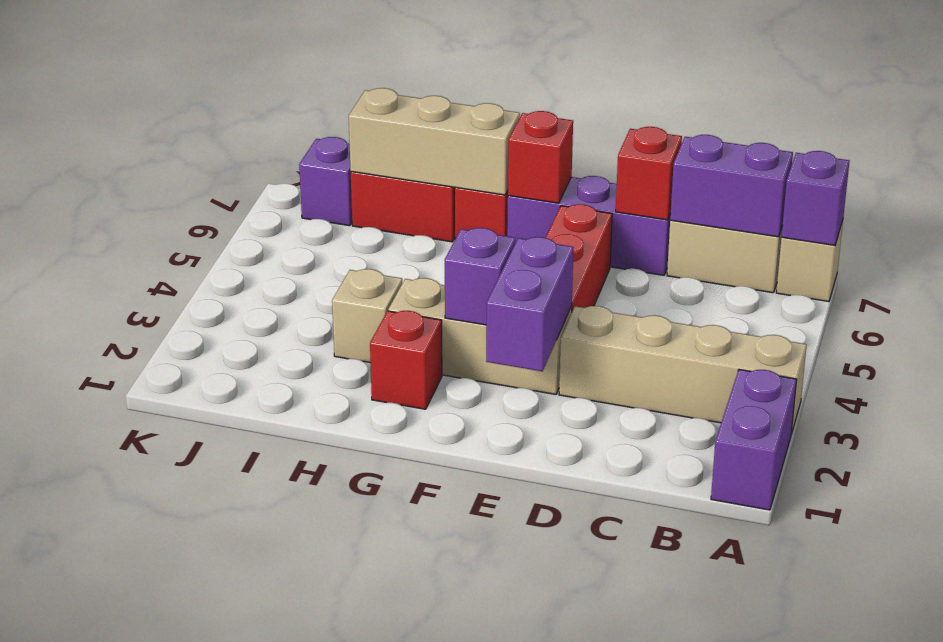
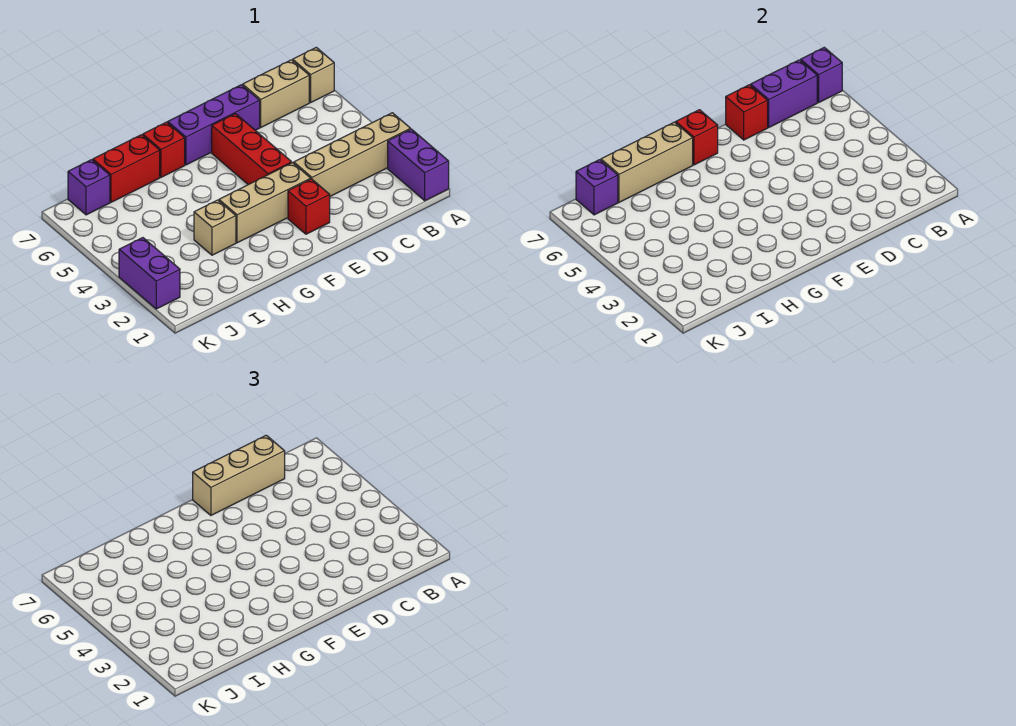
none -> tan brick C7:E7 level 3
purple brick E2:E3 level 2 -> purple brick K2:K3 level 1
purple brick F3 level 2 -> purple brick J7 level 2
red brick G2 level 1 -> red brick E2 level 1

